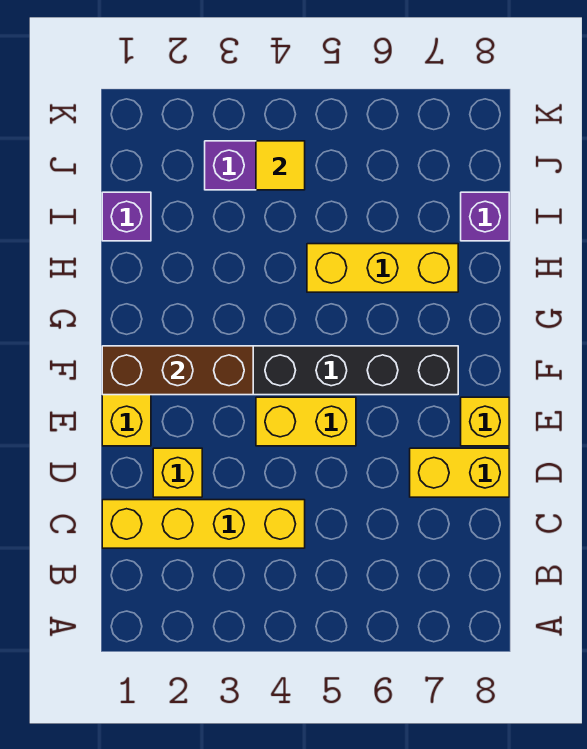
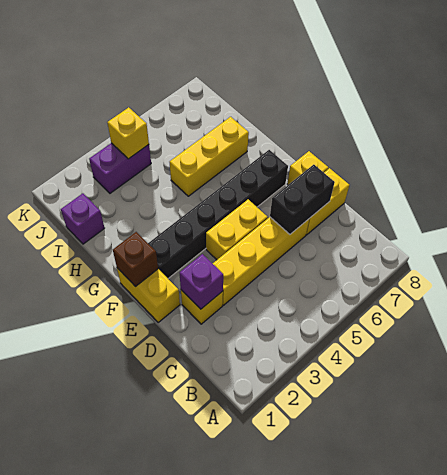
yellow brick C1:C4 level 1 -> yellow brick D3:D6 level 1
none -> black brick D6:D7 level 2
brown brick F1:F3 level 2 -> brown brick F1 level 2
purple brick I8 level 1 -> purple brick D2 level 2
yellow tile J4 level 2 -> yellow brick J4 level 2

